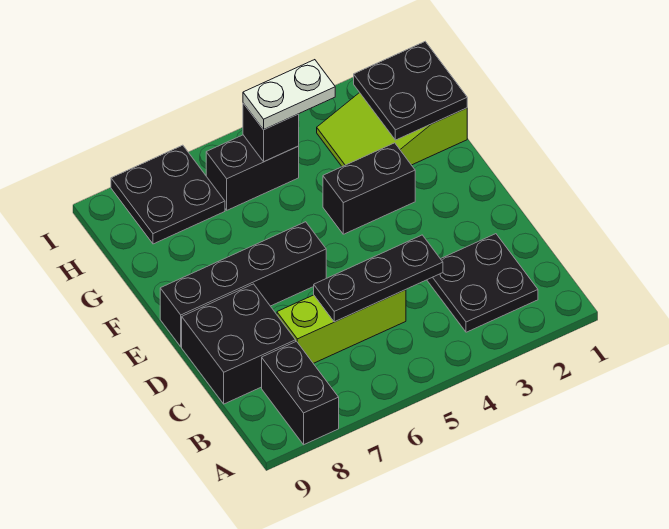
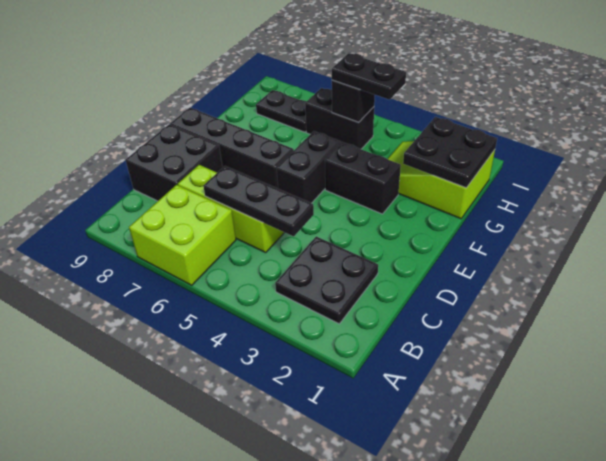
none -> lime brick A6:B7 level 1
black brick A8:B8 level 1 -> black brick E5:F5 level 1
white plate H4:H5 level 3 -> black plate H4:H5 level 3
black plate H7:I8 level 1 -> black plate H7:H8 level 1

